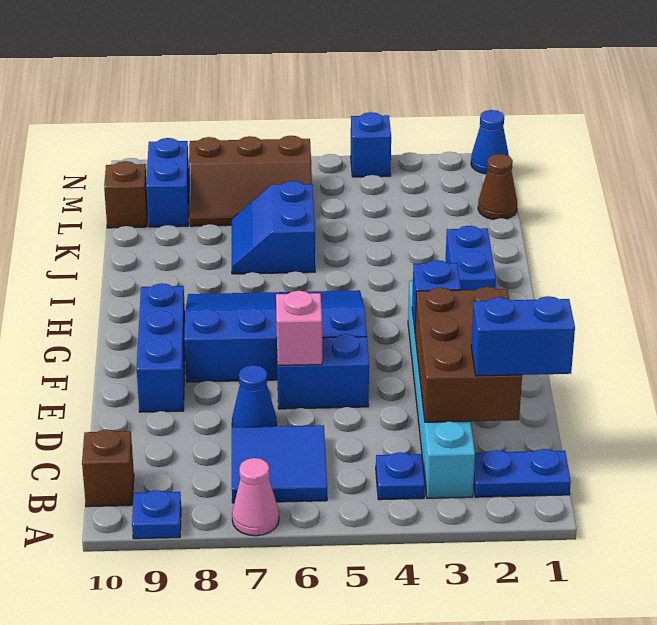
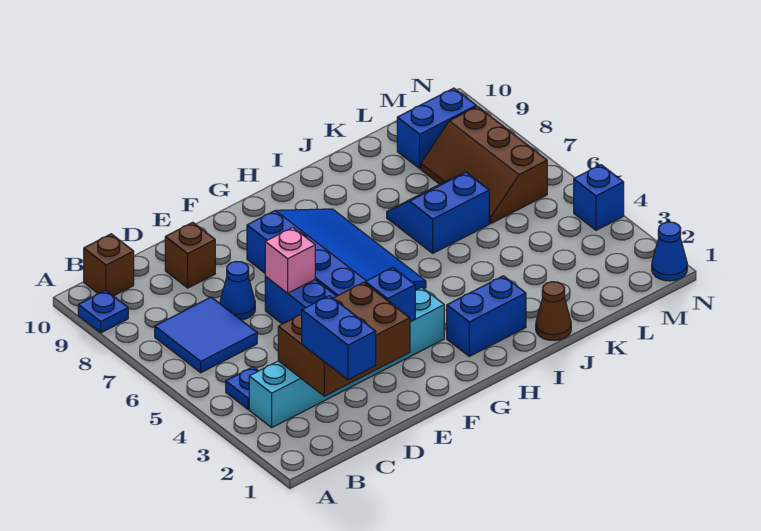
pink cone A7 level 1 -> none
blue plate B1:B2 level 1 -> none
blue brick E9:G9 level 1 -> none
brown cone L1 level 1 -> brown cone J1 level 1
brown brick L10 level 1 -> brown brick D9 level 1

